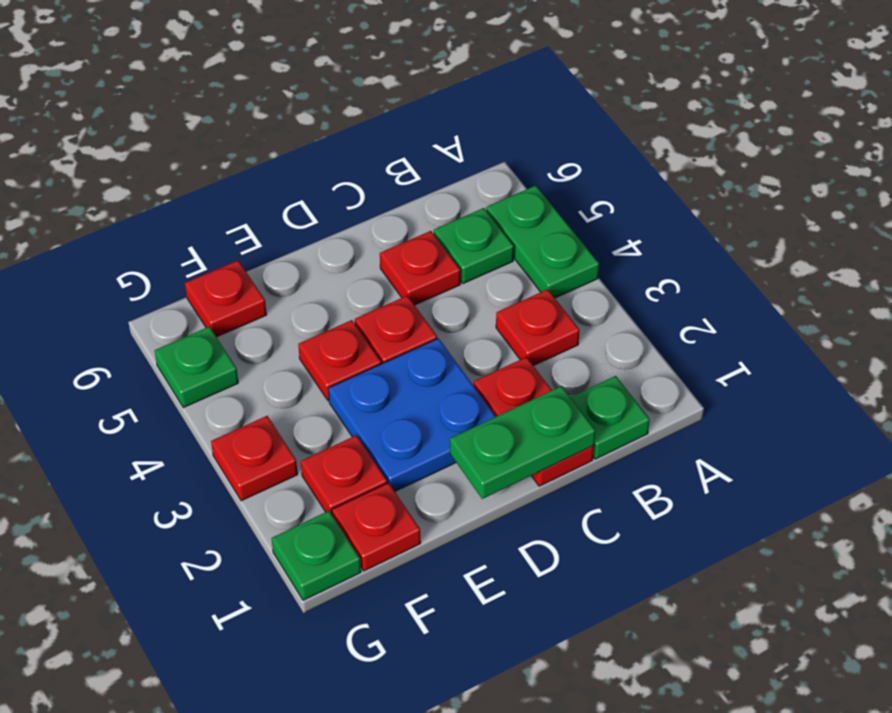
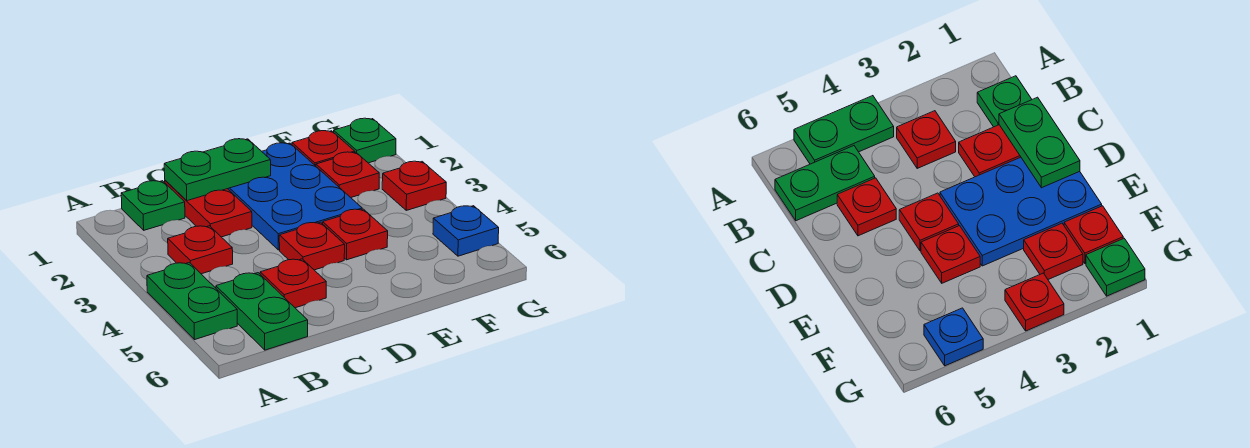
green plate B5 level 1 -> green plate B5:B6 level 1
blue plate D2:E3 level 1 -> blue plate D1:E3 level 1
red plate F6 level 1 -> none
green plate G5 level 1 -> blue plate G5 level 1

